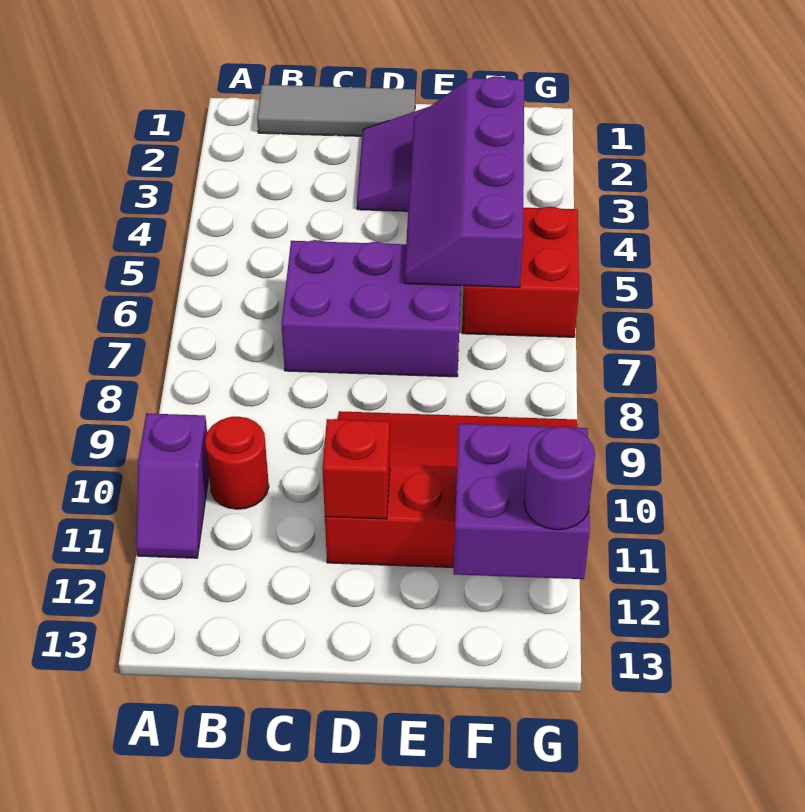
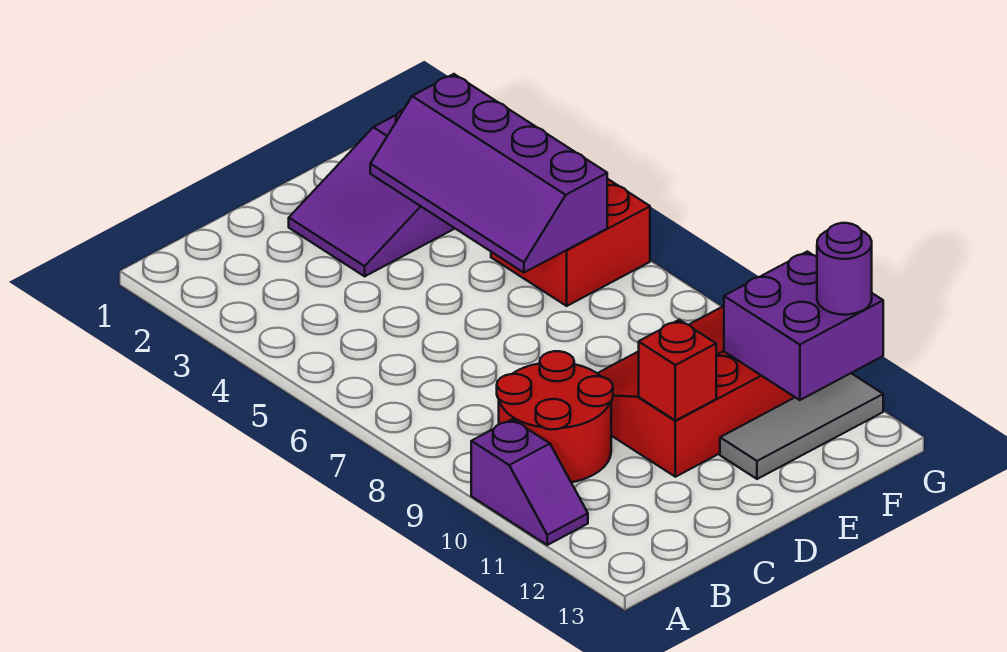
grey tile B1:D1 level 1 -> grey tile E12:G12 level 1
red round brick B10 level 1 -> red round brick B9:C10 level 1
purple brick C6:E7 level 1 -> none

